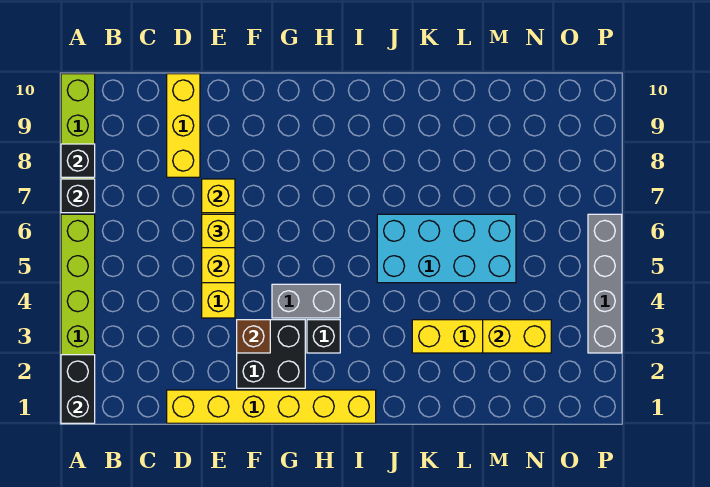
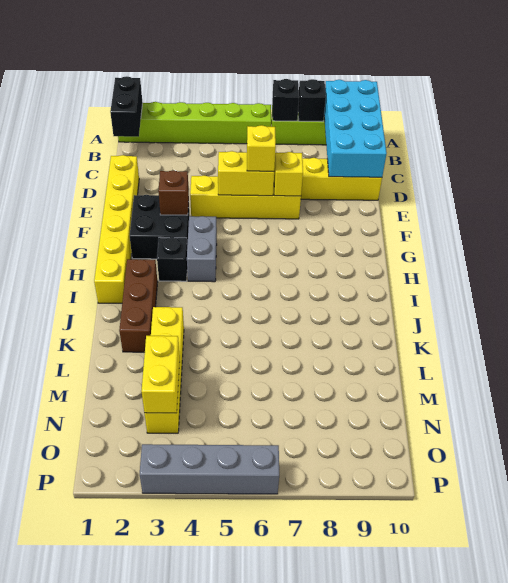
black brick A1:A2 level 2 -> black brick A1:B1 level 2
none -> brown brick I2:K2 level 1
cyan brick J5:M6 level 1 -> cyan brick A9:D10 level 2

